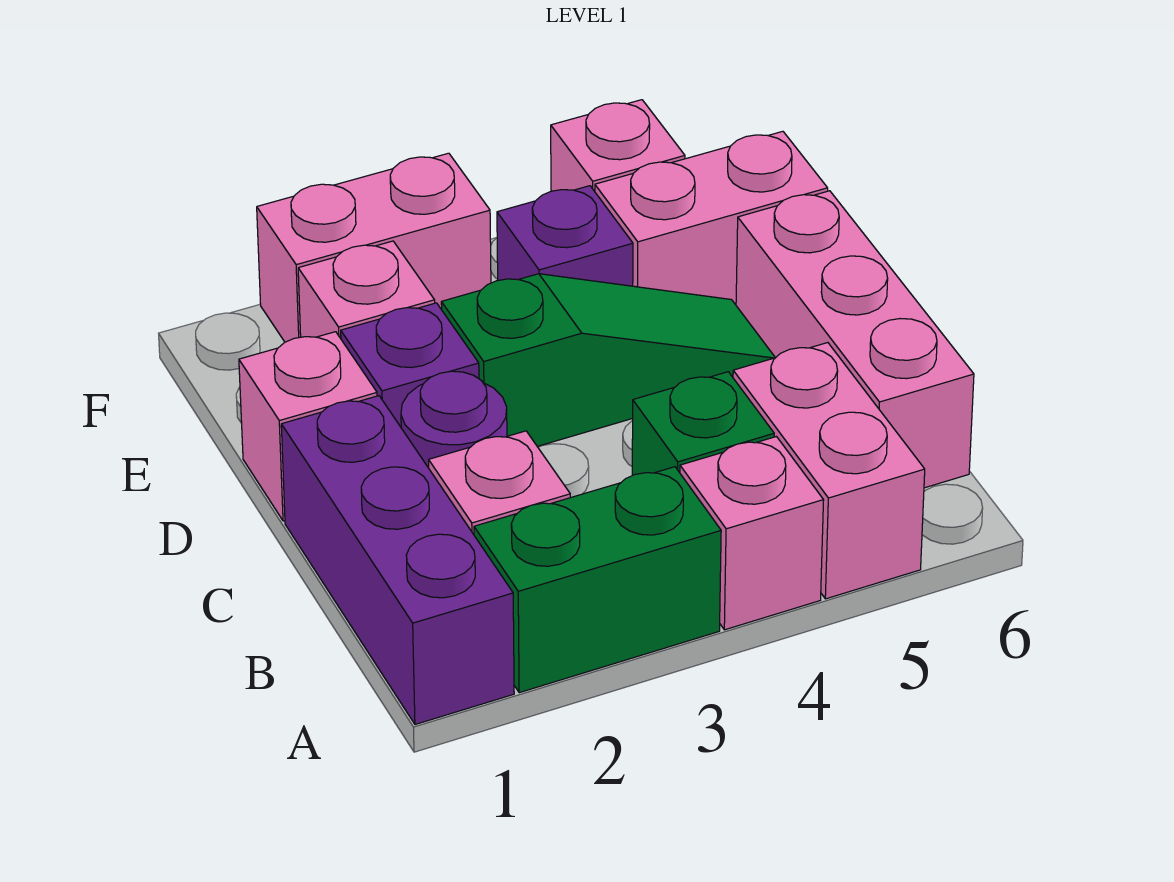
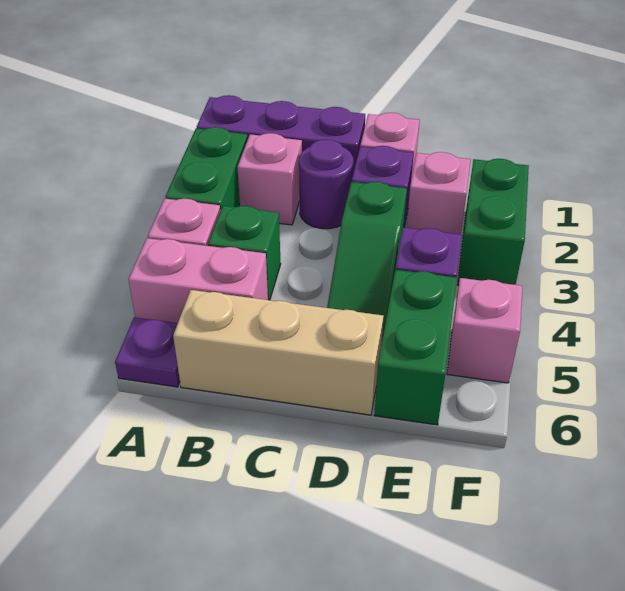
none -> purple plate A6 level 1
pink brick B6:D6 level 1 -> tan brick B6:D6 level 1
pink brick E5:E6 level 1 -> green brick E5:E6 level 1
pink brick F2:F3 level 1 -> green brick F2:F3 level 1

